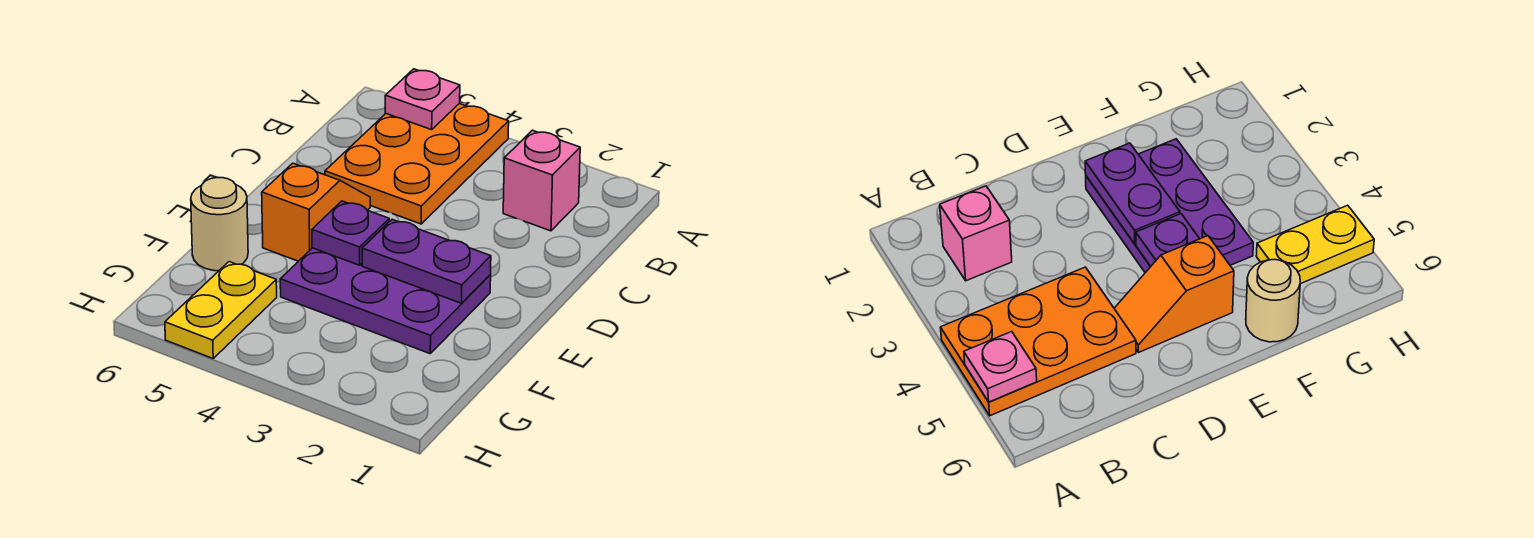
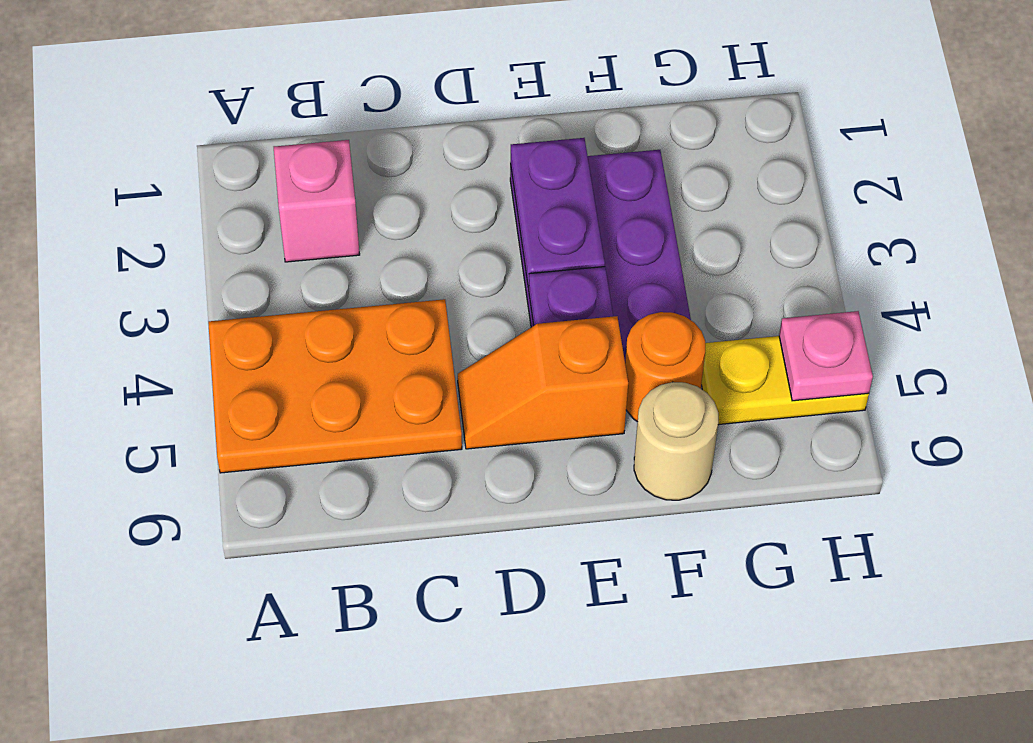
pink plate A5 level 2 -> pink plate H5 level 2
none -> orange round brick F5 level 1

